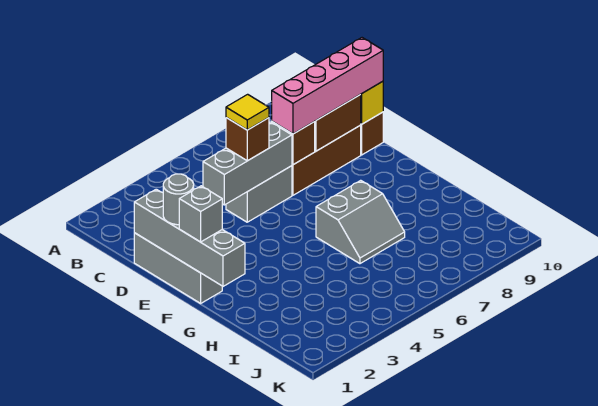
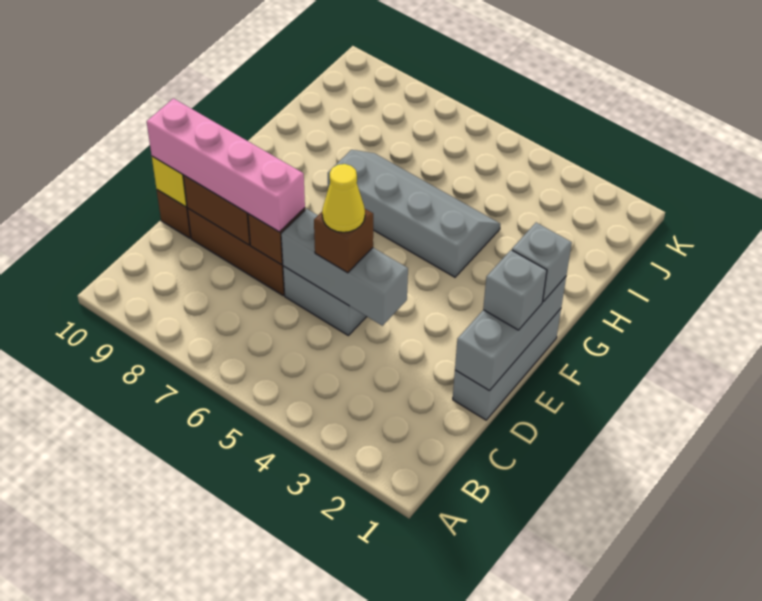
grey brick D1:G1 level 2 -> grey brick D1:F1 level 2
yellow tile D5 level 4 -> yellow cone D5 level 4
grey round brick E1 level 3 -> grey brick E1 level 3
grey slope G6:H7 level 1 top G -> grey slope G4:H7 level 1 top G

